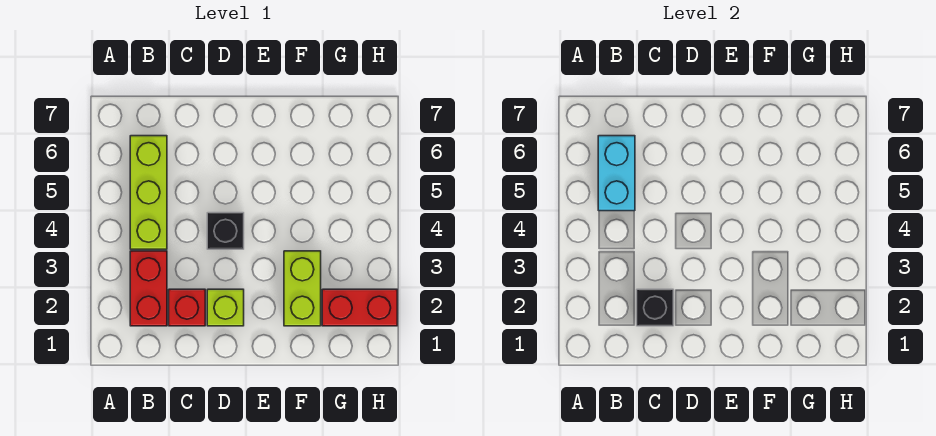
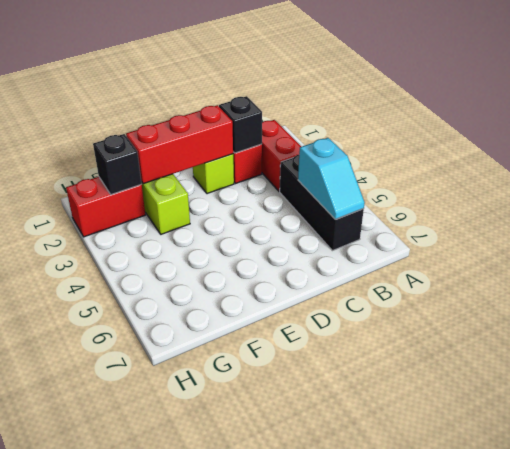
lime brick B4:B6 level 1 -> black brick B4:B6 level 1
cyan brick B5:B6 level 2 -> cyan slope B5:B6 level 2 top 5
none -> red brick D2:F2 level 2
black brick D4 level 1 -> black brick G2 level 2

